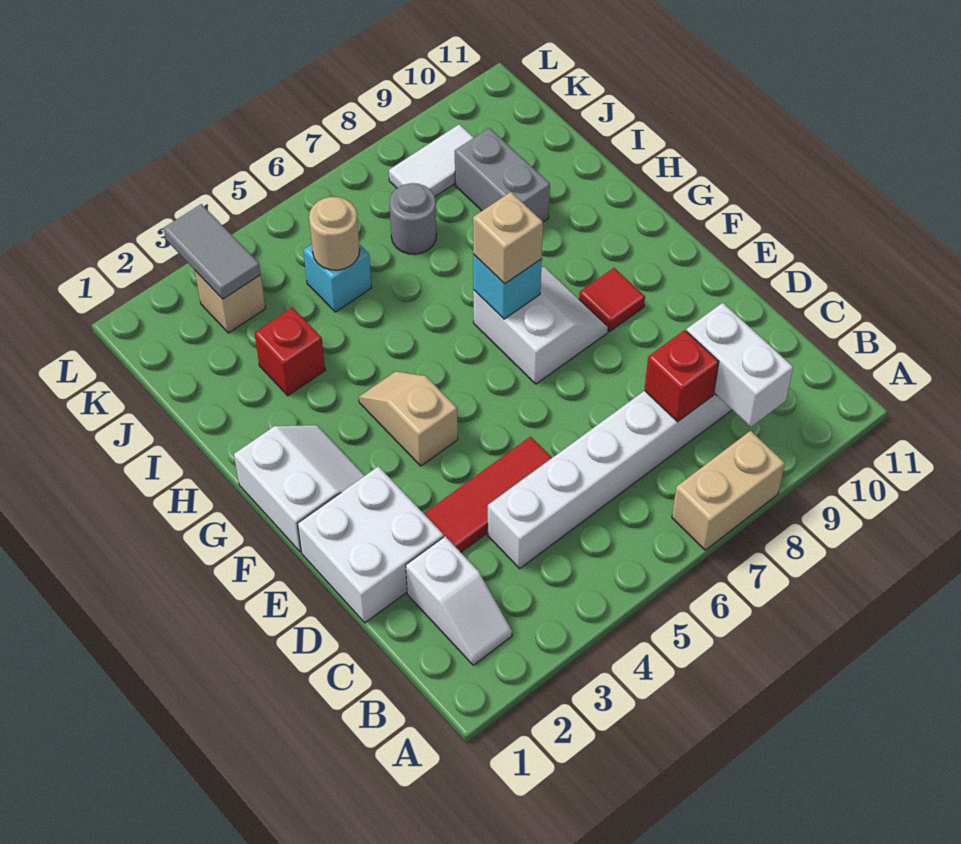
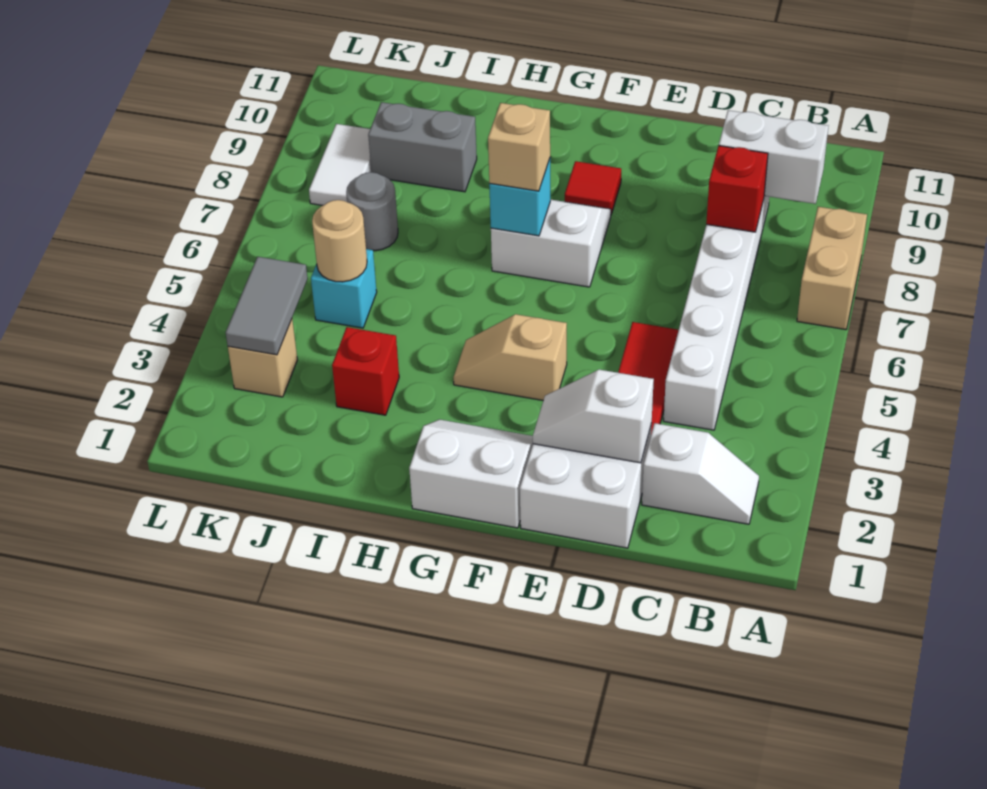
none -> white slope D2:E2 level 2 top D
grey tile K3:L3 level 2 -> grey tile K3:K4 level 2

